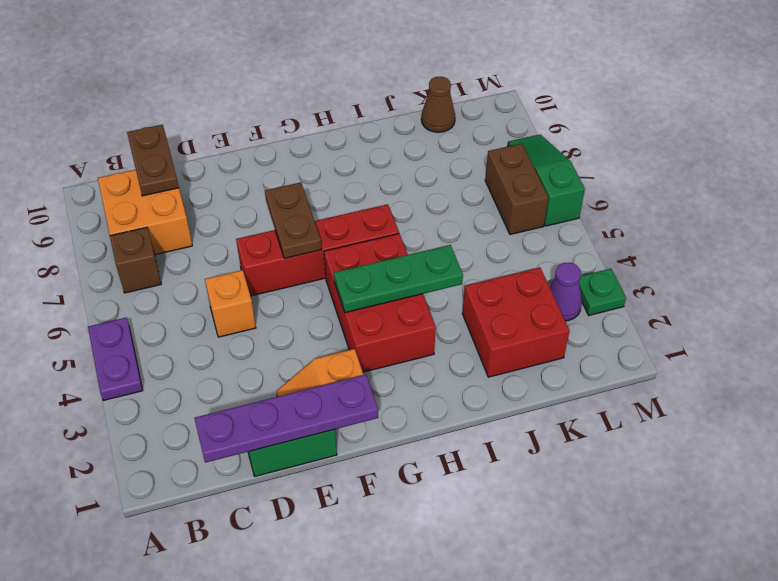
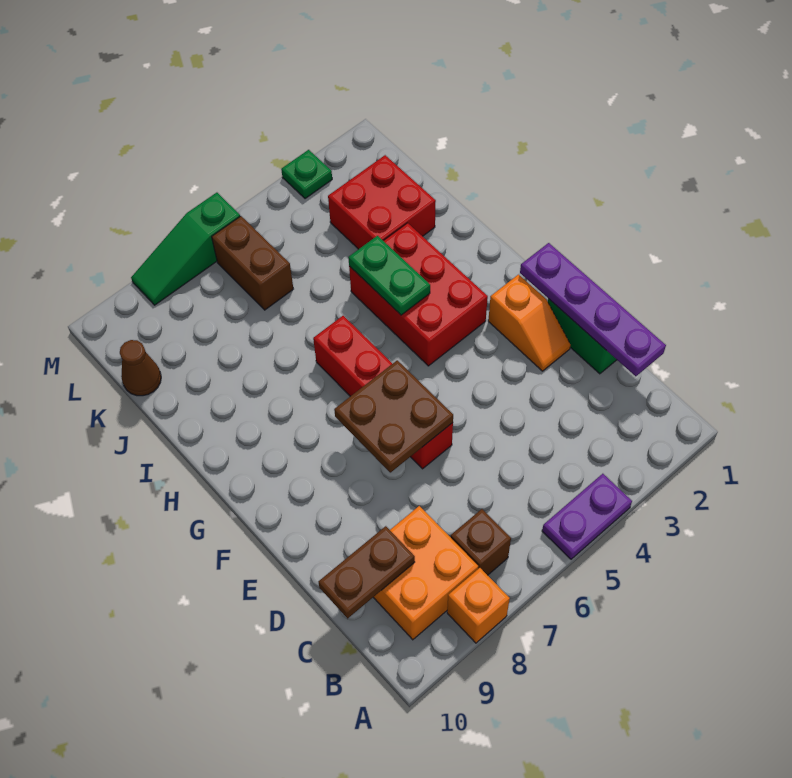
orange brick D5 level 1 -> orange brick A8 level 1
brown plate F6:F7 level 2 -> brown plate E6:F7 level 2
red brick G3:H5 level 1 -> red brick G3:I4 level 1
green plate G4:I4 level 2 -> green plate H4:I4 level 2
purple cone L3 level 1 -> none
brown brick L6:L7 level 1 -> brown brick K6:L6 level 1

